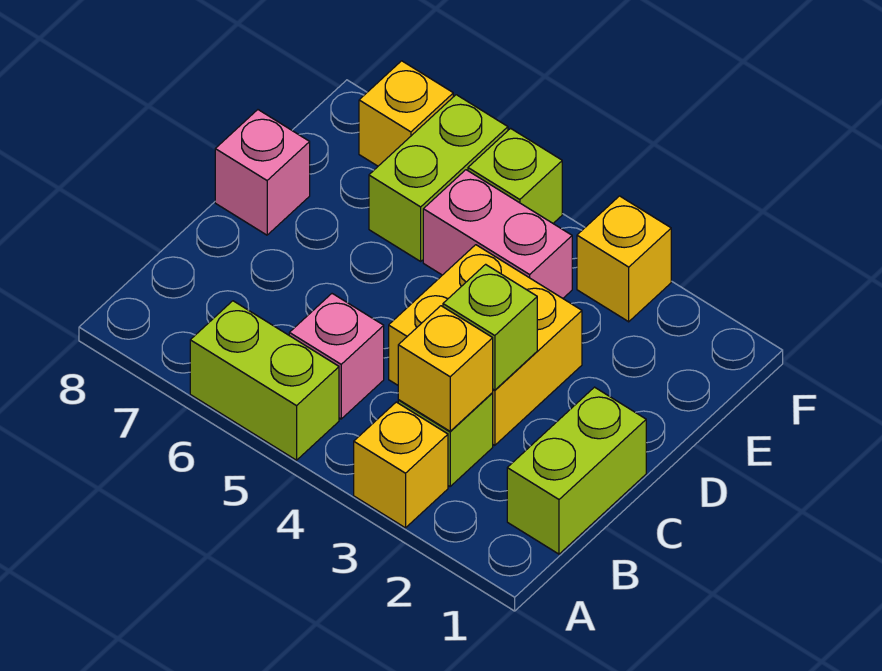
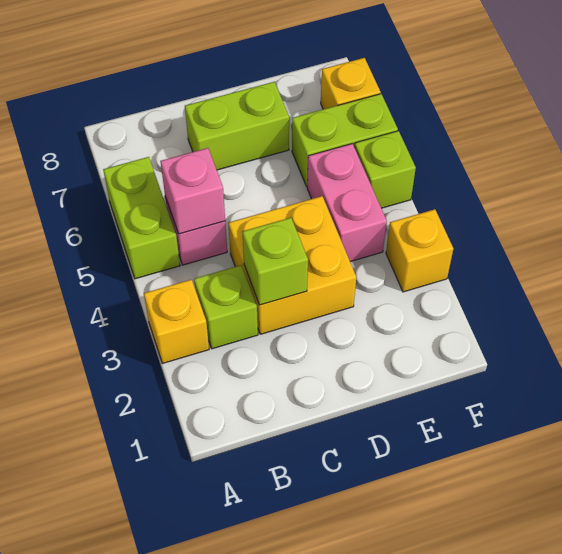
lime brick B1:C1 level 1 -> lime brick C7:D7 level 1
yellow brick B3 level 2 -> none
pink brick D8 level 1 -> pink brick B5 level 2

